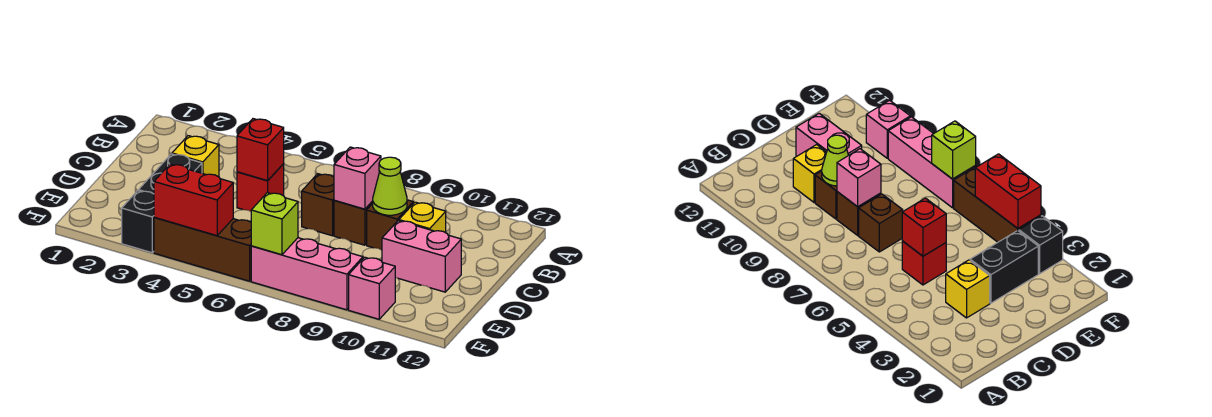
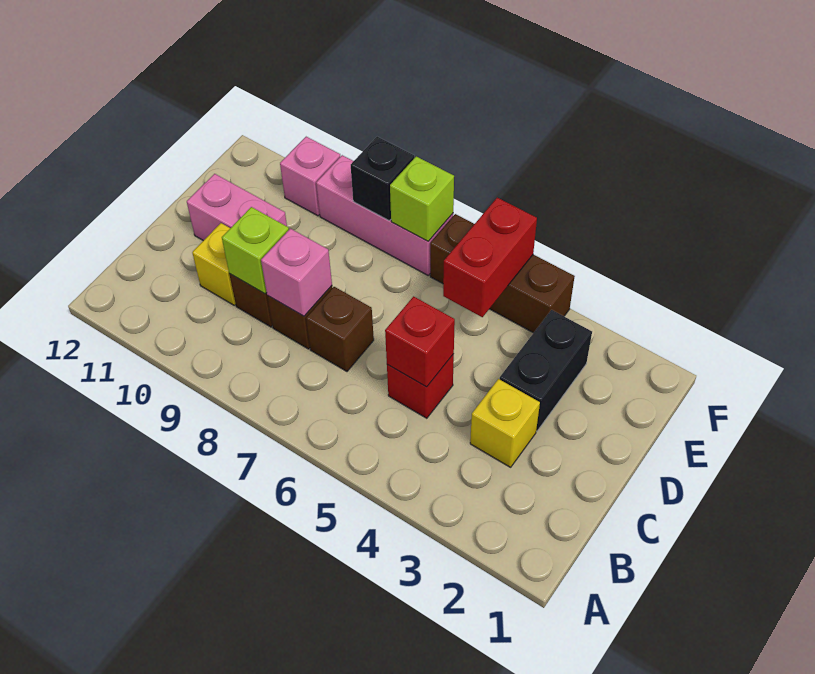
lime cone C9 level 2 -> lime brick C9 level 2
black brick F3 level 1 -> black brick F8 level 2
red brick F4:F5 level 2 -> red brick E5:F5 level 2

